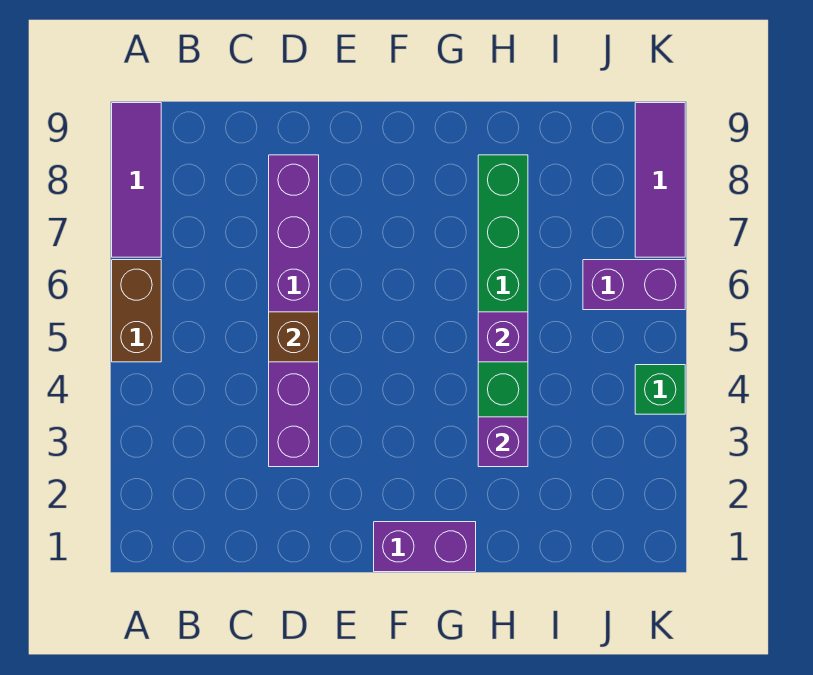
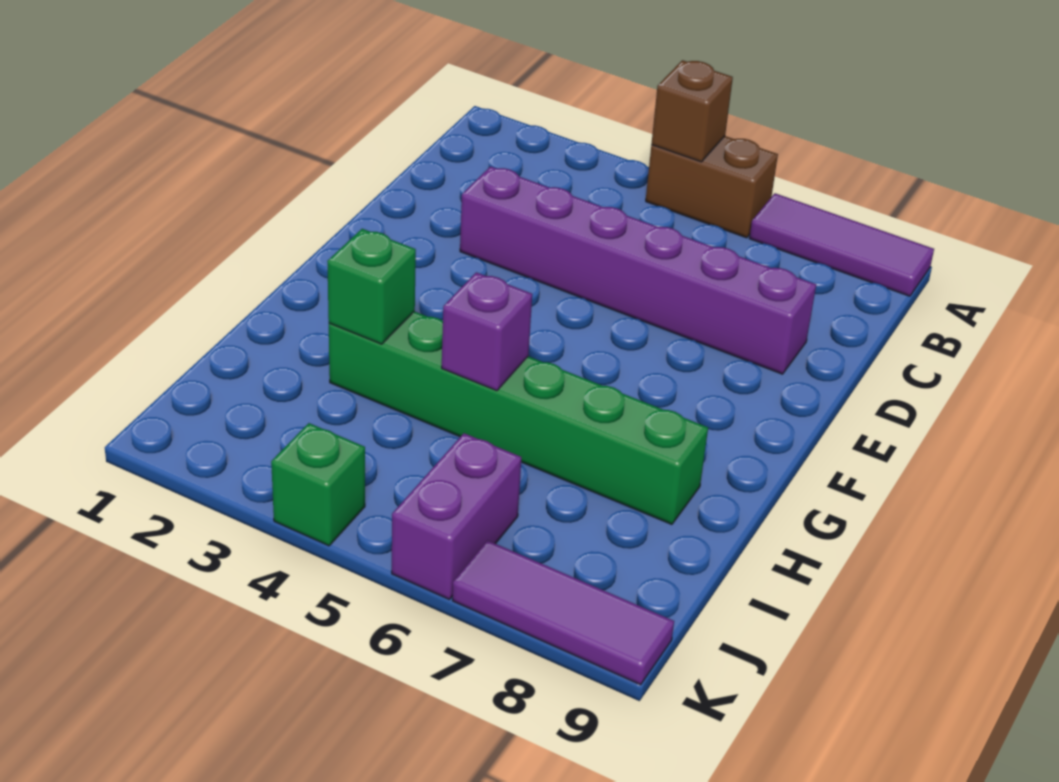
brown brick D5 level 2 -> brown brick A5 level 2
purple brick F1:G1 level 1 -> none
purple brick H3 level 2 -> green brick H3 level 2

